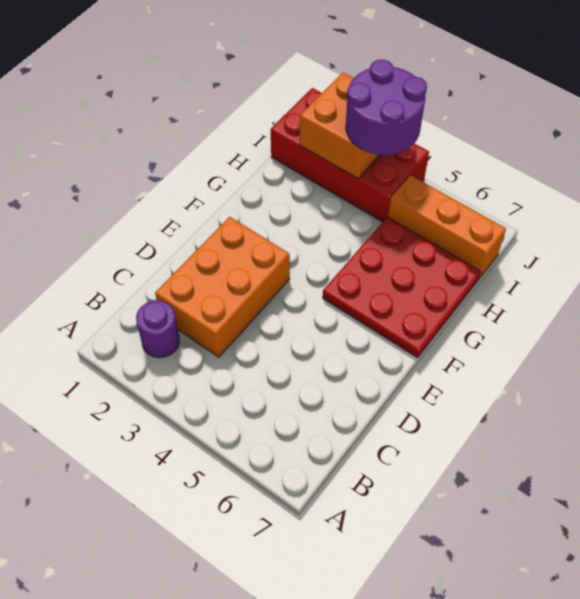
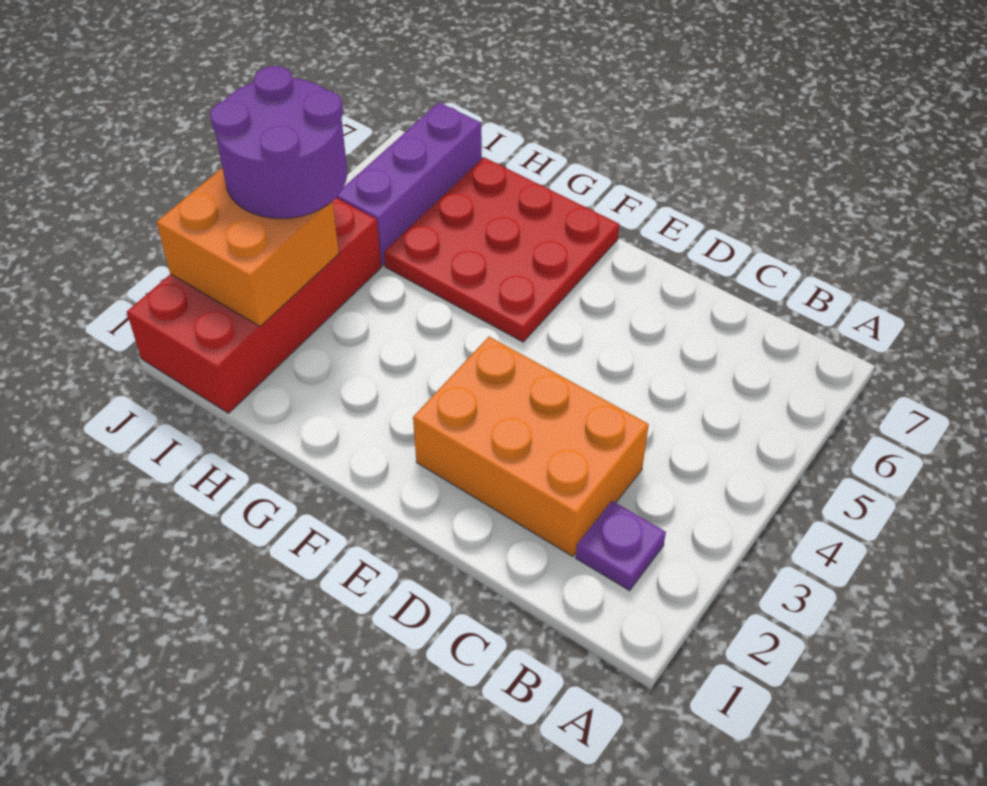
purple round brick B2 level 1 -> purple plate B2 level 1
orange brick I5:I7 level 1 -> purple brick I5:I7 level 1

